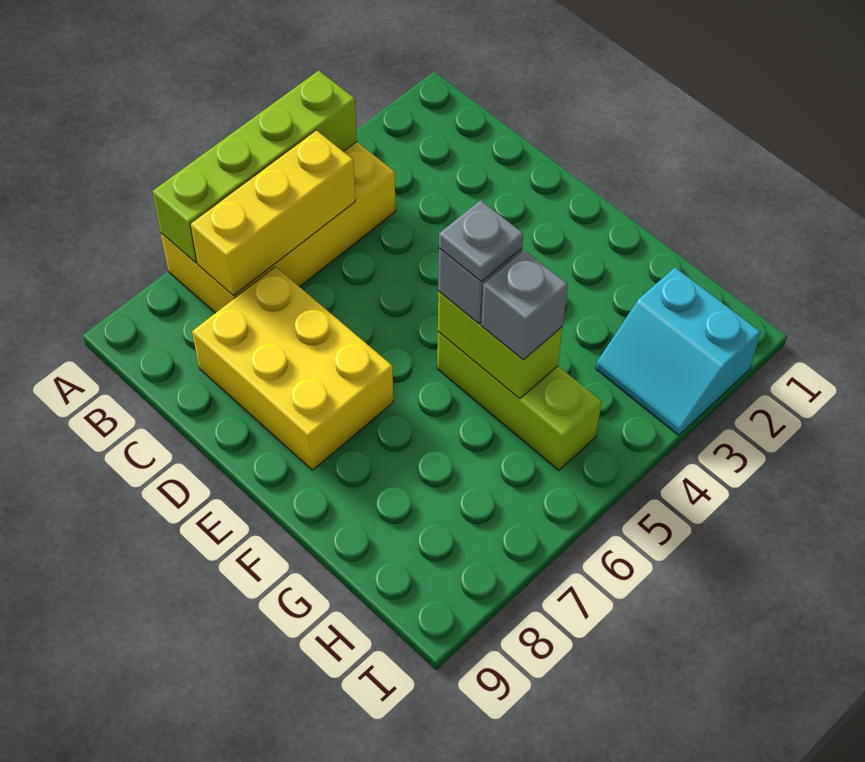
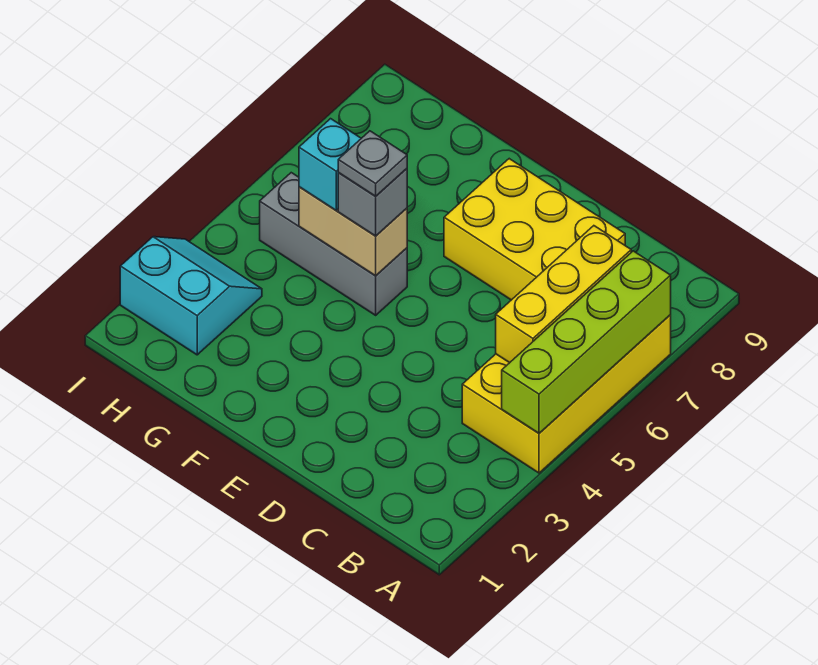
lime brick F5:H5 level 1 -> grey brick F5:H5 level 1
lime brick F5:G5 level 2 -> tan brick F5:G5 level 2
grey brick G5 level 3 -> cyan brick G5 level 3

